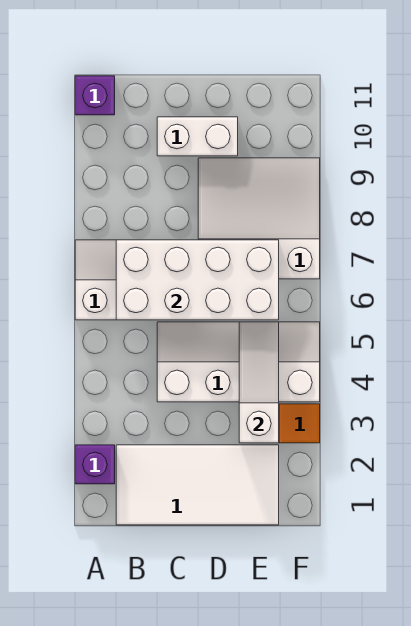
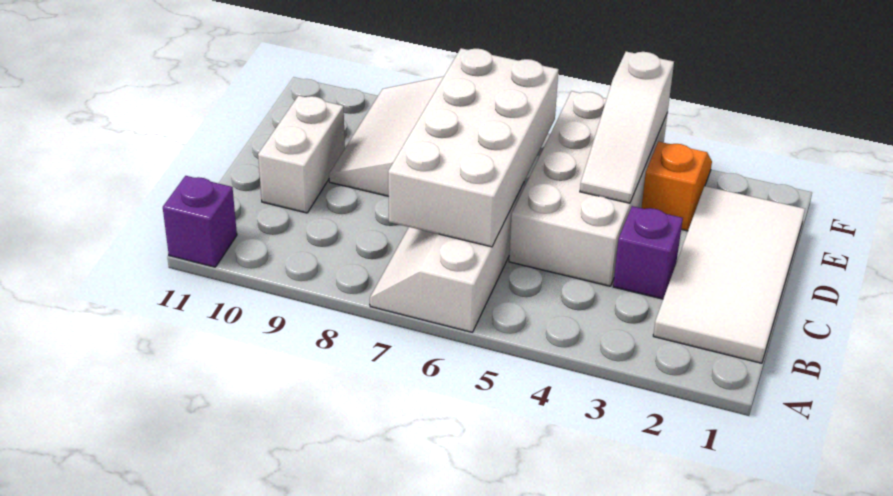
purple brick A2 level 1 -> purple brick C3 level 1
white slope C4:F5 level 1 top 4 -> white brick C4:F5 level 1
white slope E3:E5 level 2 top 3 -> white slope D4:F4 level 2 top F

